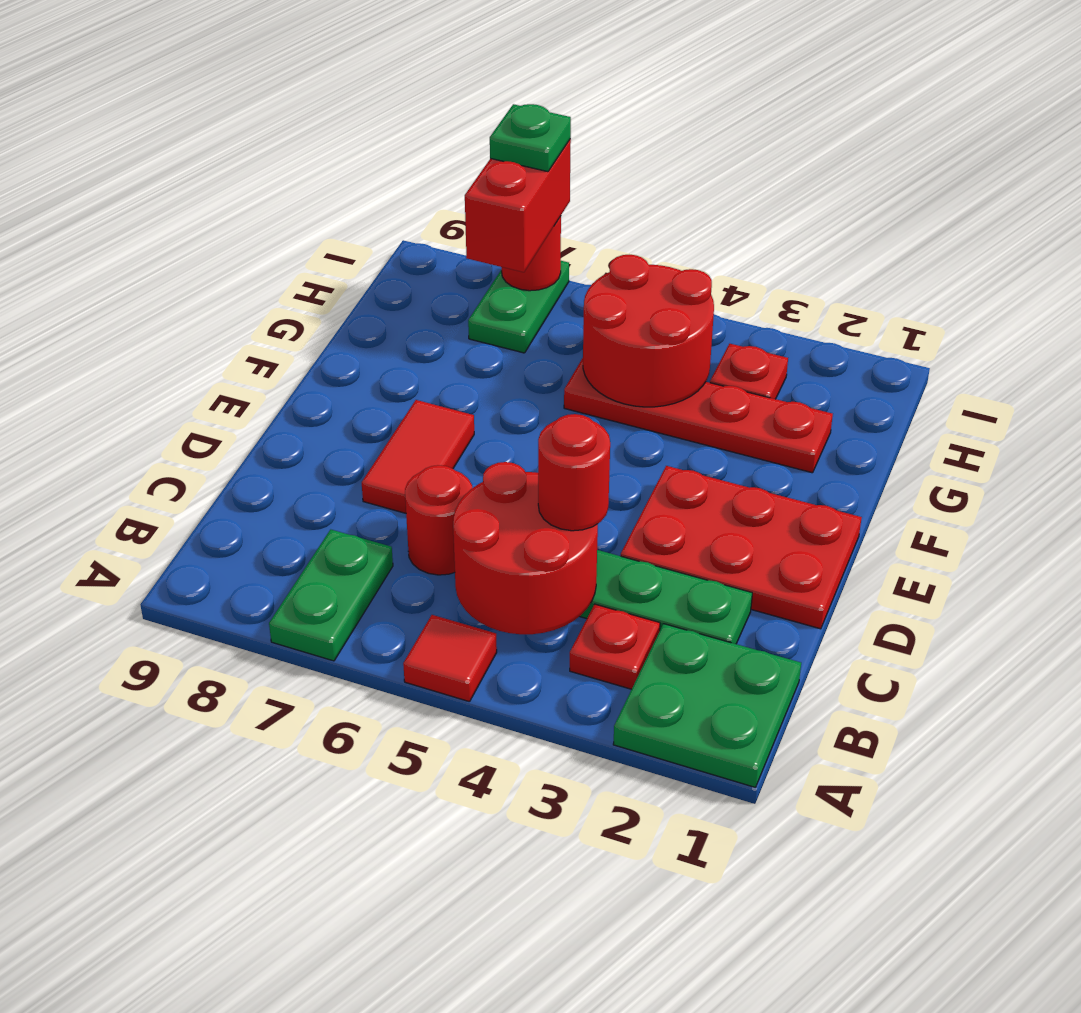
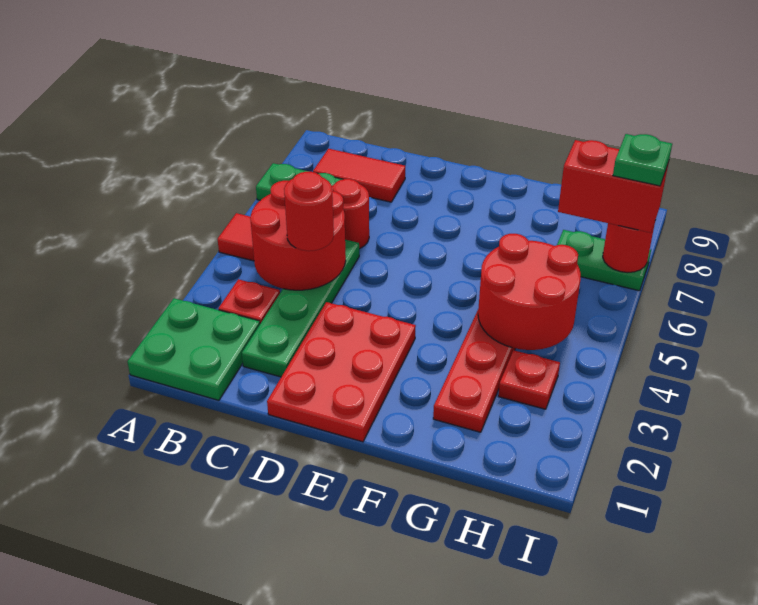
red tile D7:E7 level 1 -> red tile B8:C8 level 1

